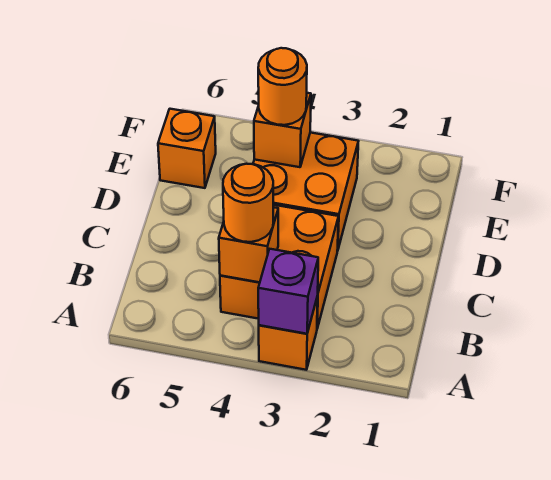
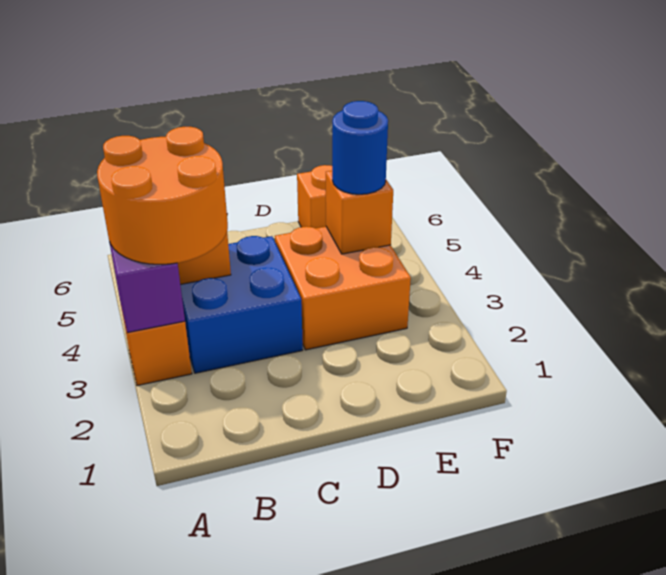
orange brick B3:C4 level 1 -> blue brick B3:C4 level 1
orange round brick B4 level 3 -> orange round brick A3:B4 level 3
orange round brick E4 level 3 -> blue round brick E4 level 3

